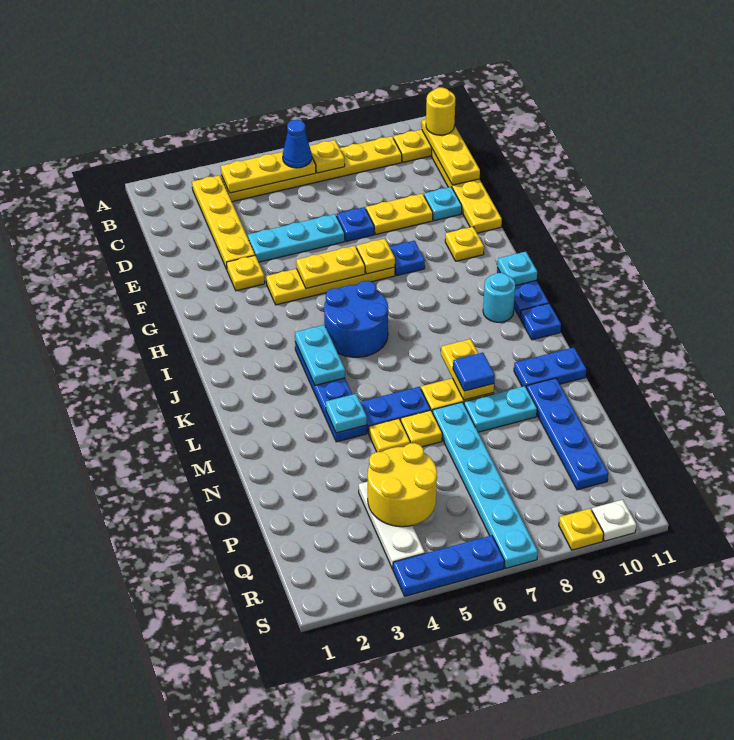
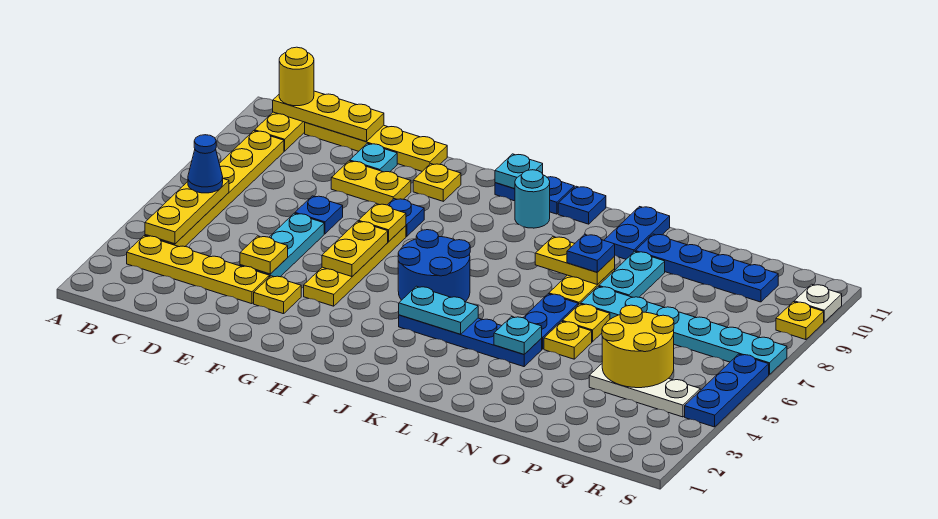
yellow plate B7 level 2 -> yellow plate E4 level 2
yellow plate E8:E9 level 1 -> yellow plate E9:F9 level 1
blue tile M8 level 3 -> blue plate M8 level 3

